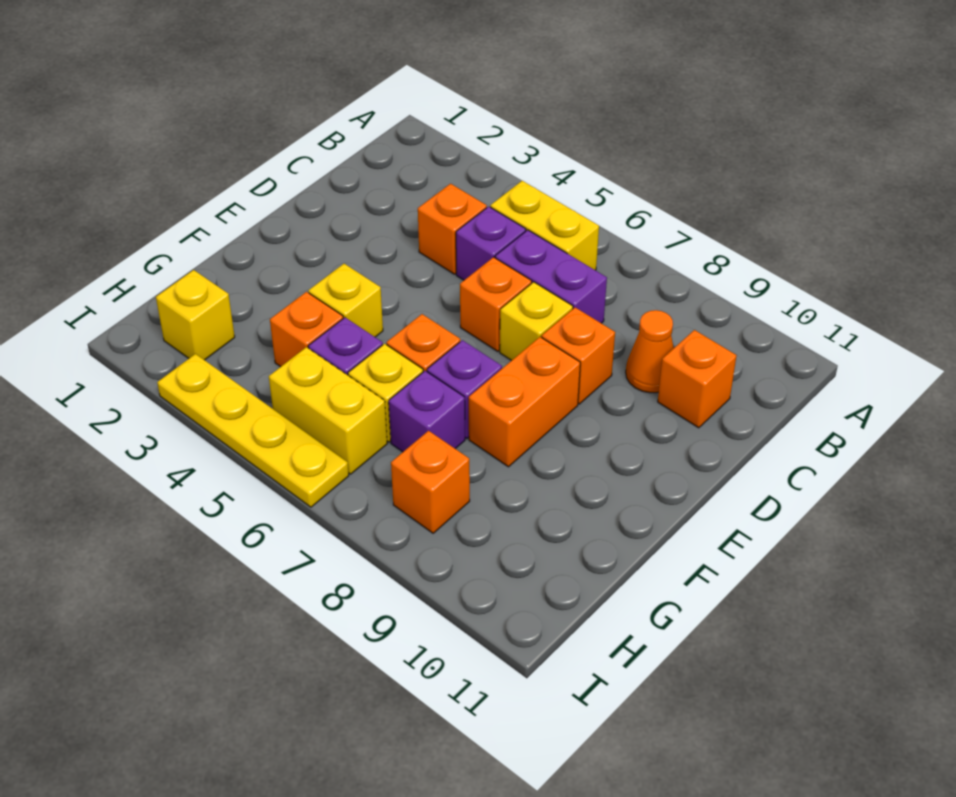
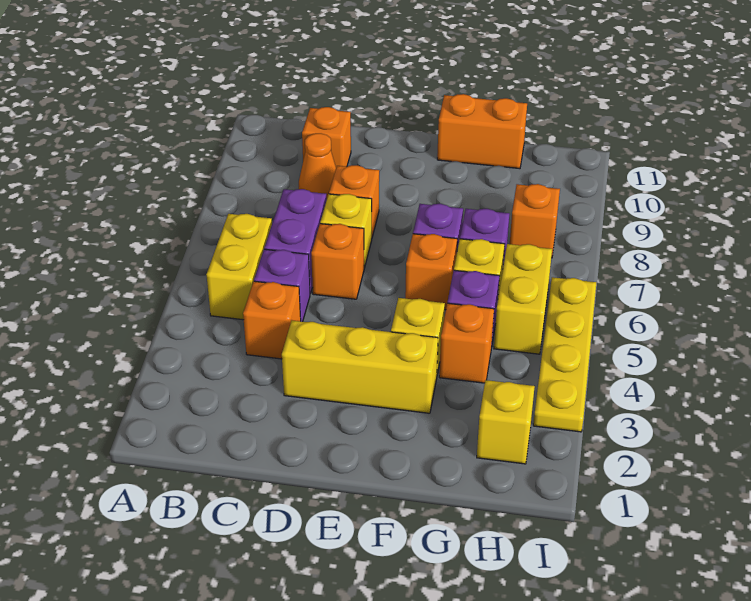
none -> yellow brick D3:F3 level 1
orange brick E8:F8 level 1 -> orange brick F11:G11 level 1

